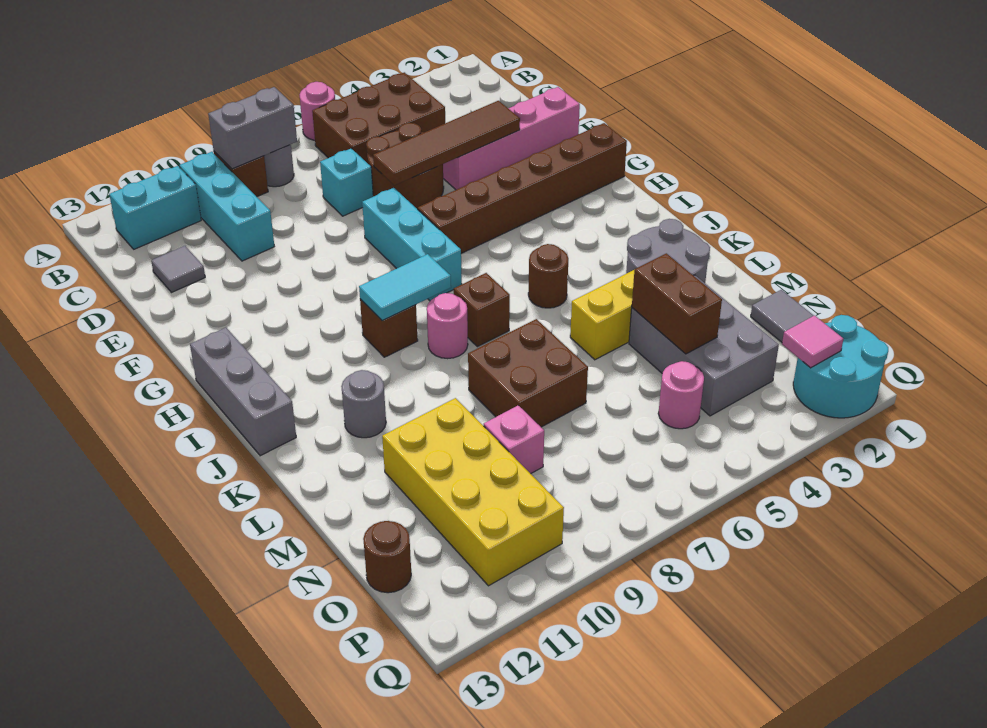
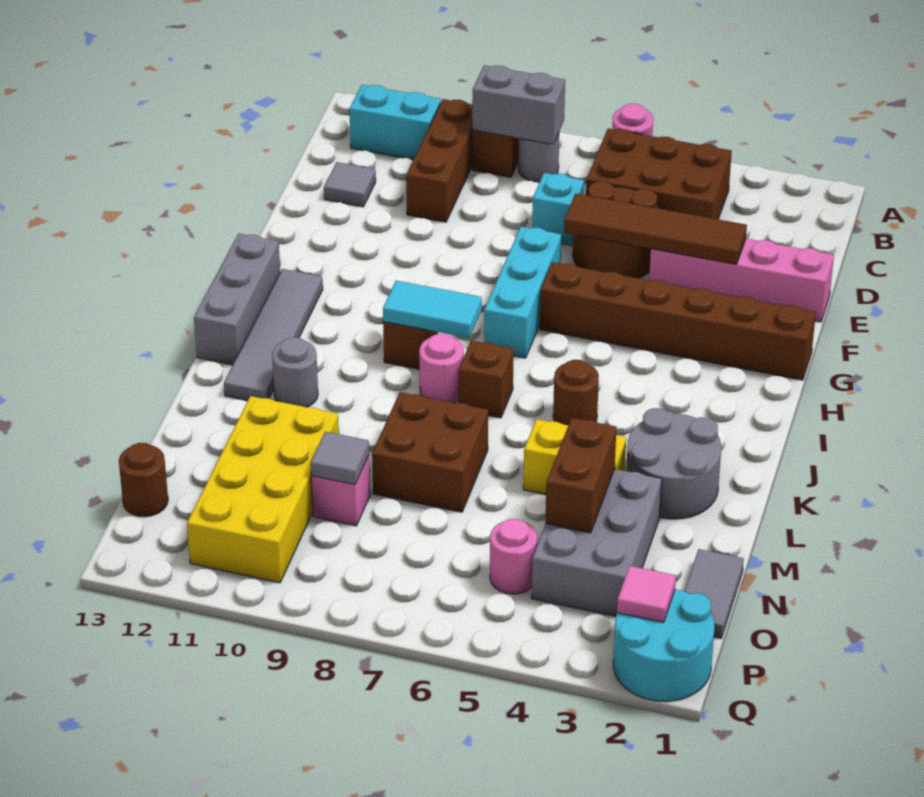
cyan brick B10:D10 level 1 -> brown brick B10:D10 level 1
none -> grey tile H12:K12 level 1
none -> grey tile N9 level 2

